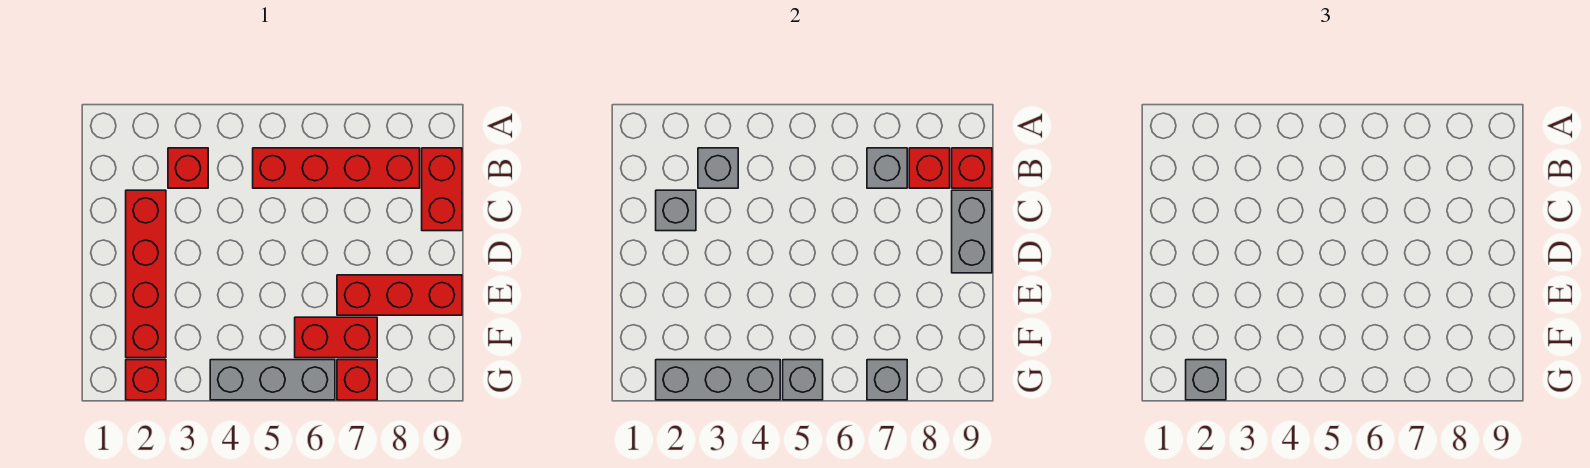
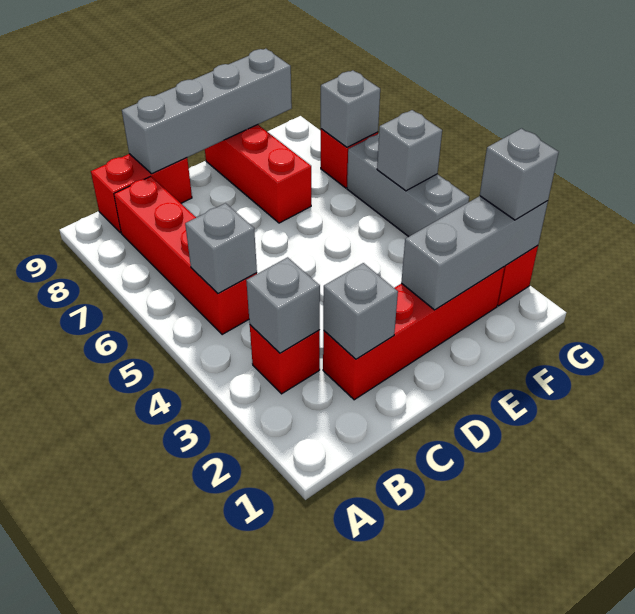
grey brick B7 level 2 -> grey brick B5 level 2
red brick B8 level 2 -> none
red brick B9 level 2 -> none
grey brick C9:D9 level 2 -> grey brick C9:F9 level 2
red brick F6:F7 level 1 -> none
grey brick G2:G4 level 2 -> grey brick E2:G2 level 2

